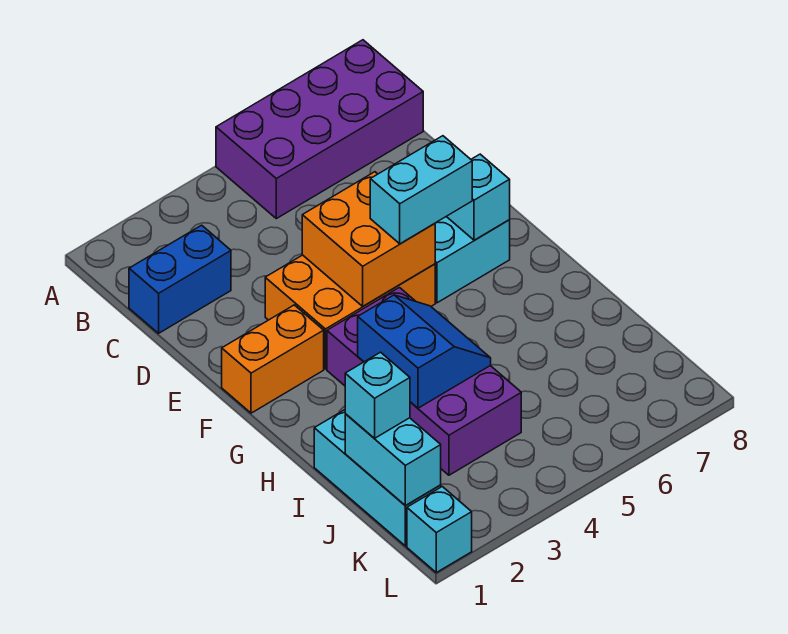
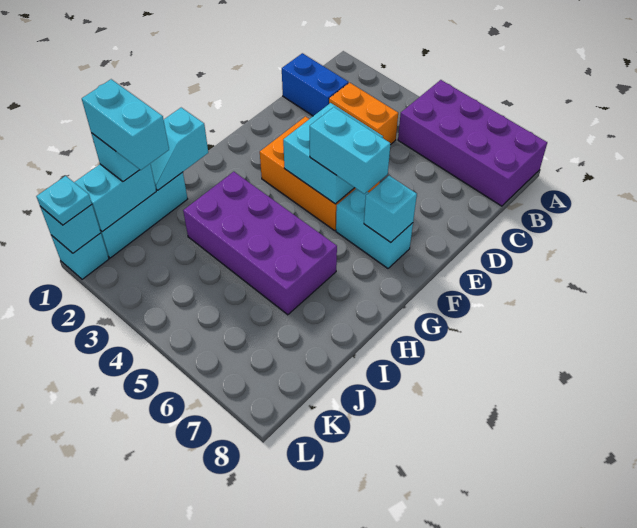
orange brick E4:F5 level 2 -> cyan brick E4:F5 level 2
orange brick F1:F2 level 1 -> orange brick C3:C4 level 1
purple brick G3:J4 level 1 -> purple brick H3:I6 level 1
none -> cyan slope H1:I1 level 2 top H
blue slope H3:I4 level 2 top 3 -> none
none -> cyan brick J1:J2 level 4
none -> cyan brick L1 level 2
none -> cyan plate L1 level 3

